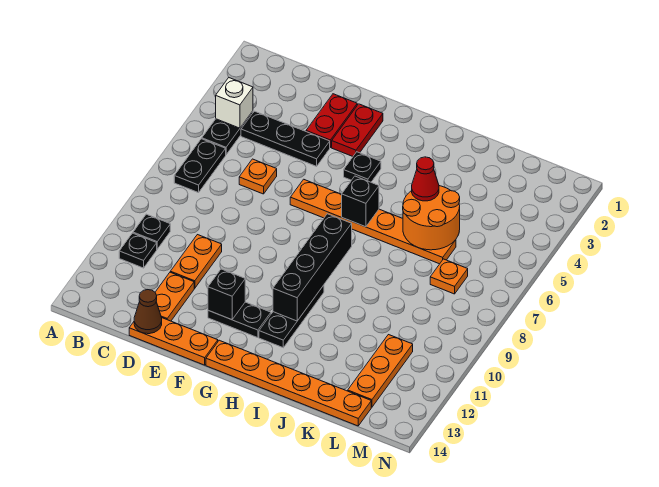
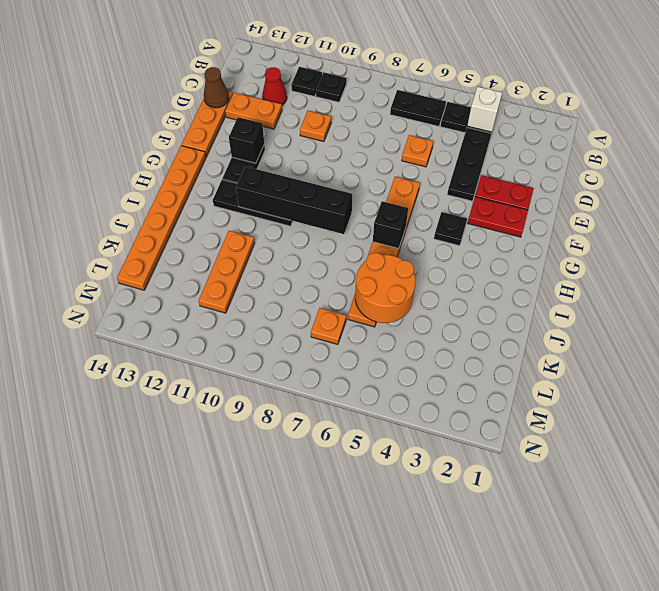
orange plate D10:D11 level 1 -> orange plate D10 level 1
red cone J5 level 3 -> red cone C12 level 1
orange plate L11:L13 level 1 -> orange plate J11:L11 level 1

